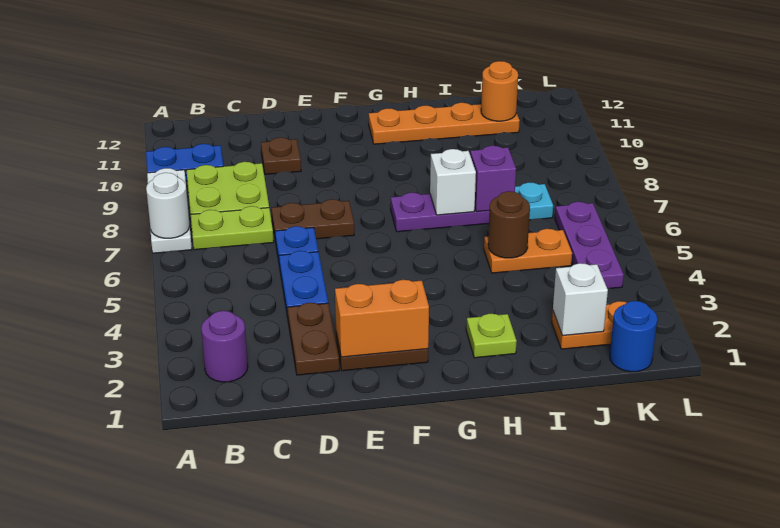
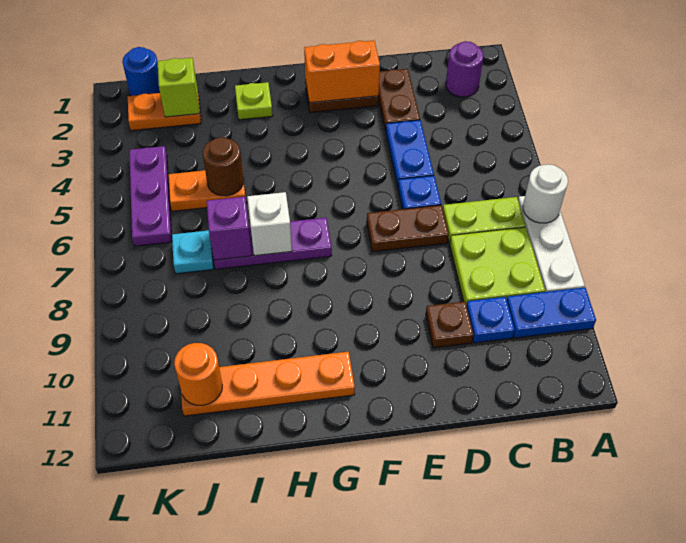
none -> blue plate C10 level 1
white brick J2 level 2 -> lime brick J2 level 2

